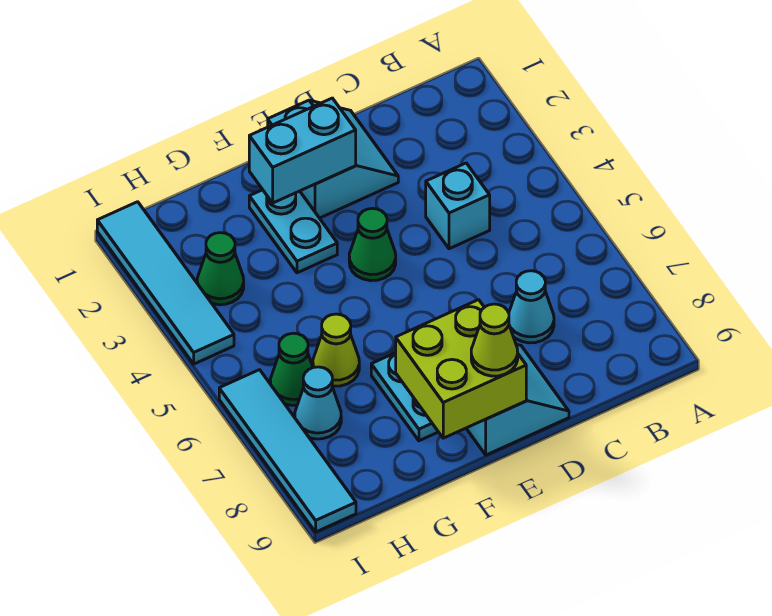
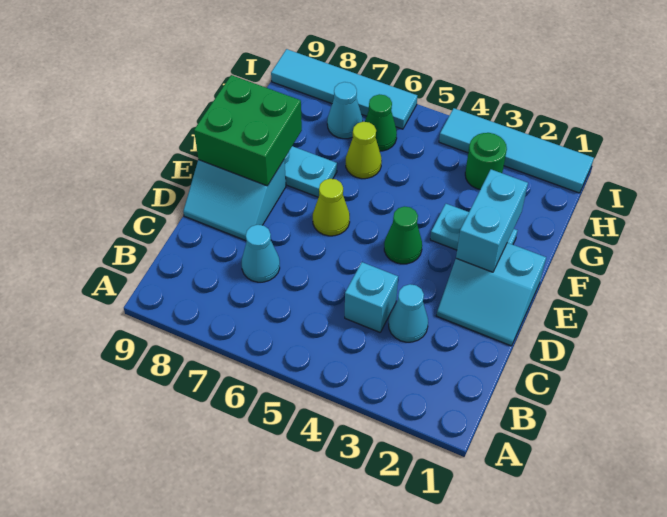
none -> cyan cone C3 level 1
lime brick E8:F9 level 2 -> green brick E8:F9 level 2
lime cone E9 level 3 -> lime cone E6 level 1
green cone H3 level 1 -> green round brick H3 level 1

